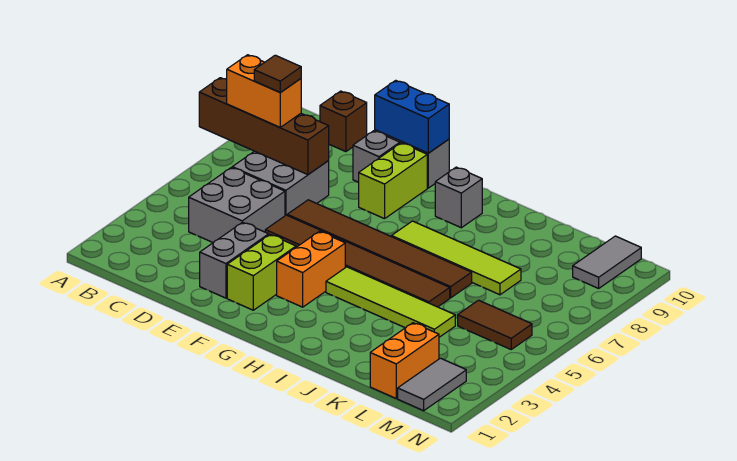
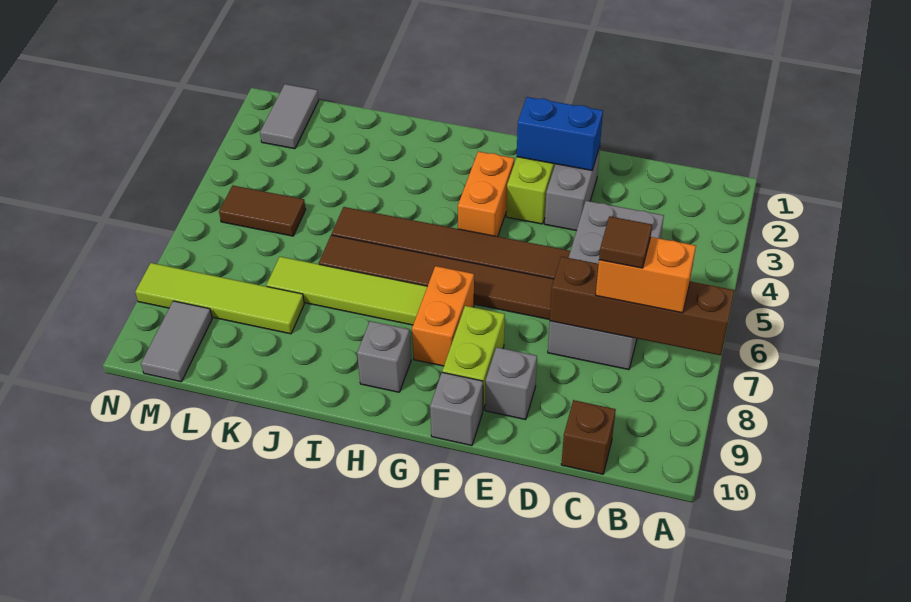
blue brick E10:F10 level 2 -> blue brick E2:F2 level 2
lime tile H4:K4 level 1 -> lime tile K8:N8 level 1
orange brick L1:L2 level 1 -> orange brick G7:G8 level 1

